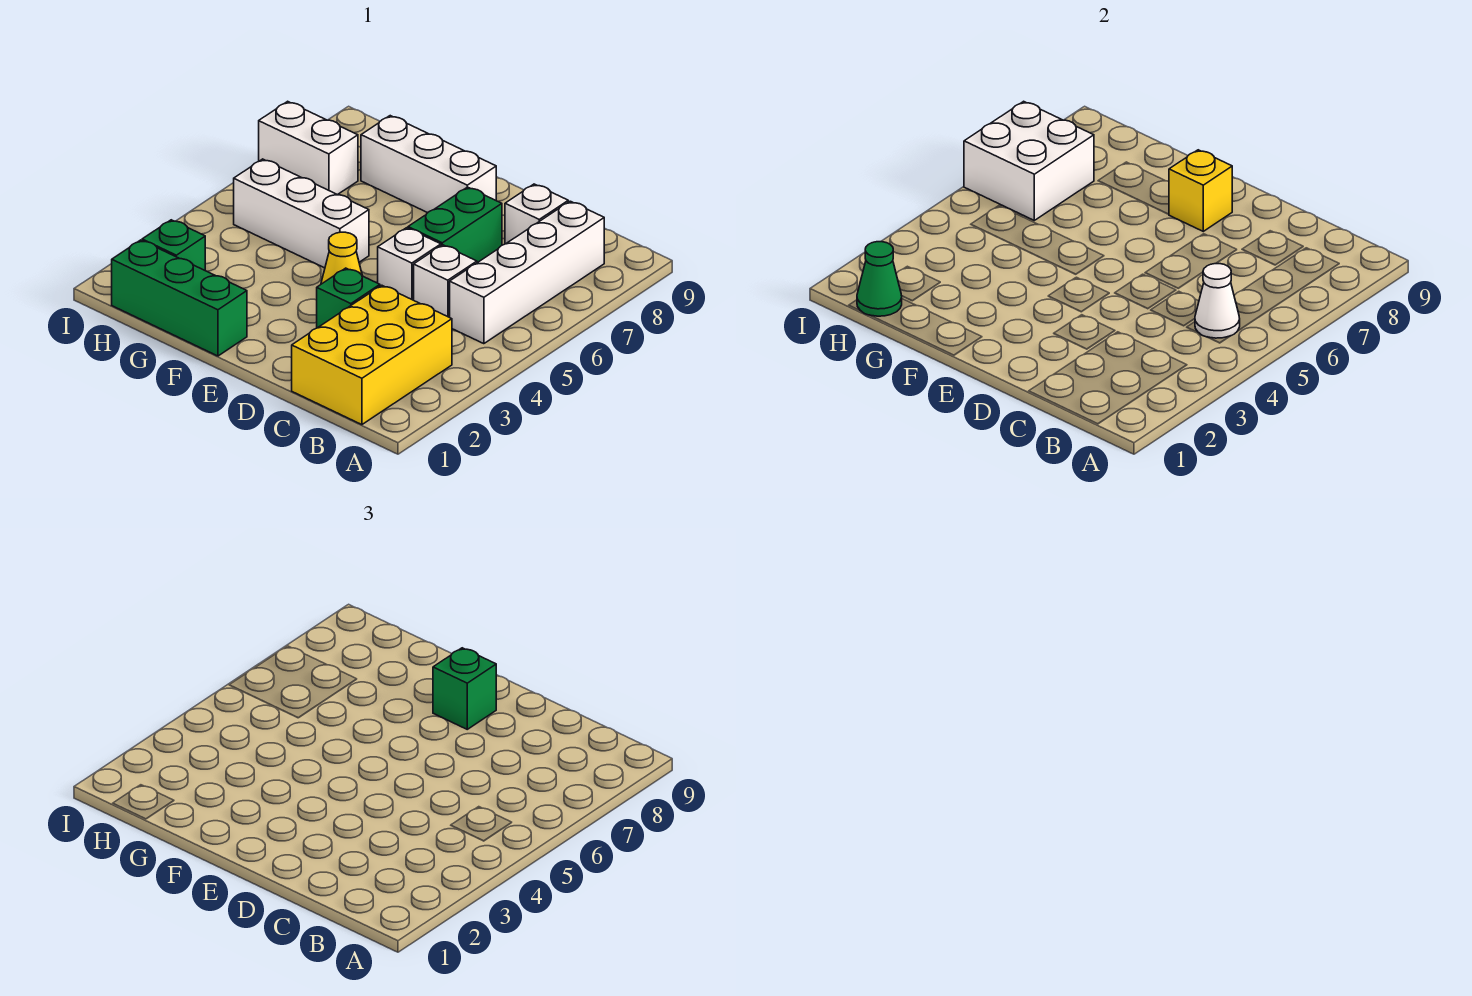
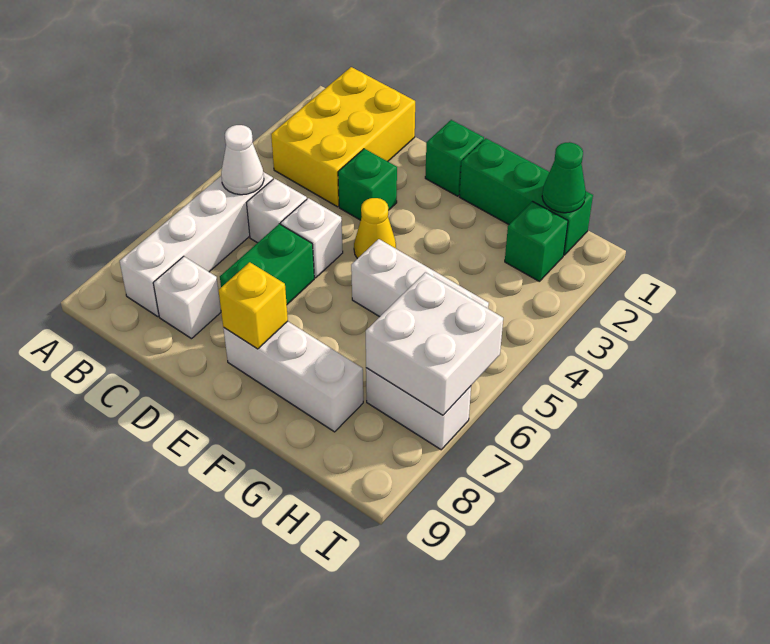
green brick E8 level 3 -> green brick E1 level 1

